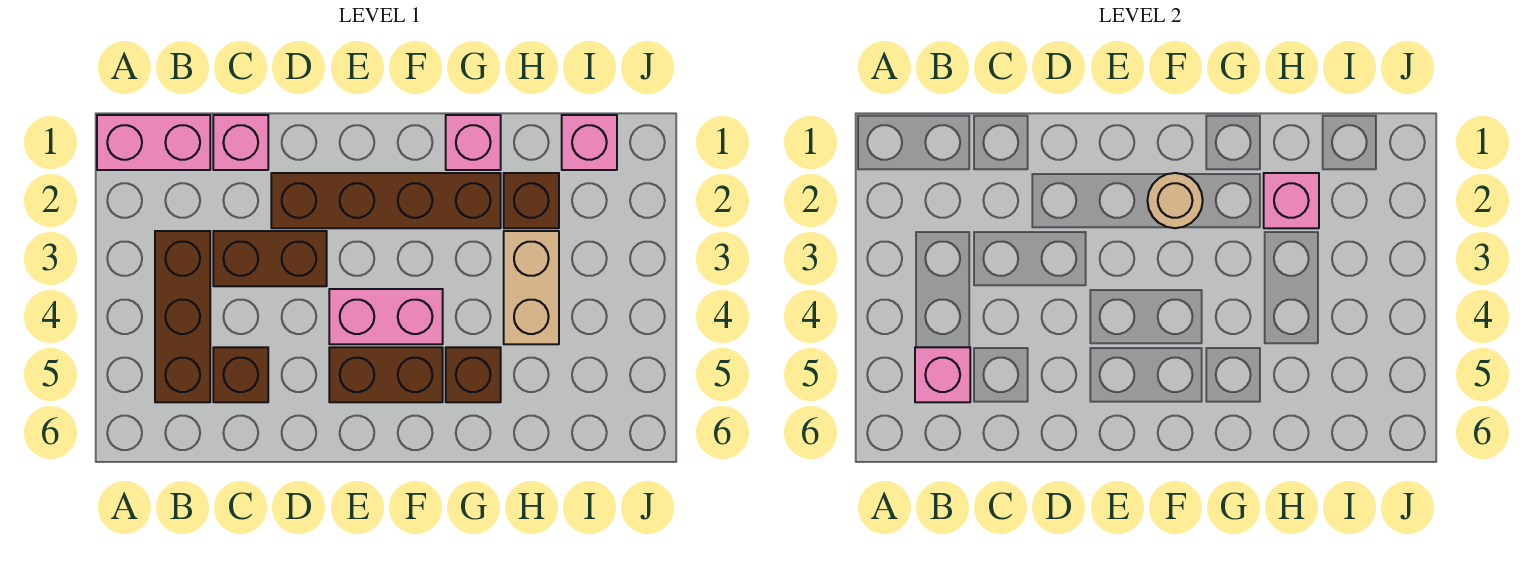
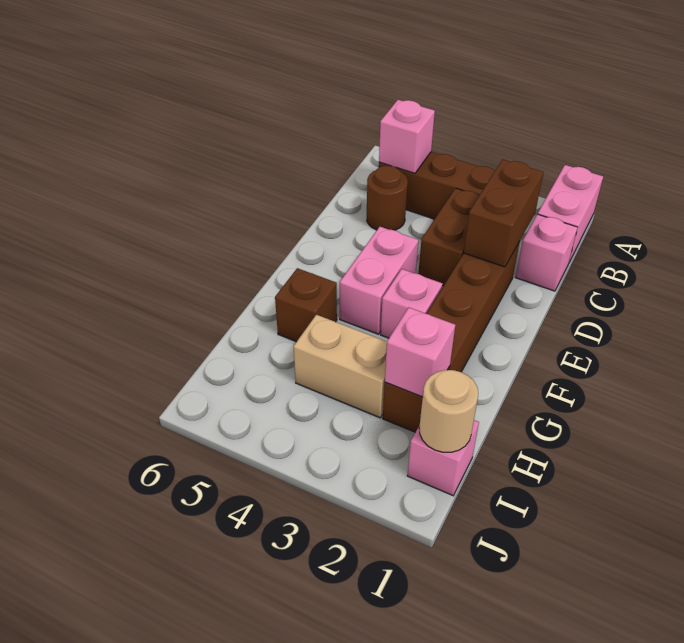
brown brick C5 level 1 -> brown round brick C5 level 1
brown brick E5:F5 level 1 -> brown brick C2:D2 level 2
tan round brick F2 level 2 -> tan round brick I1 level 2
pink brick G1 level 1 -> pink brick F3 level 1

